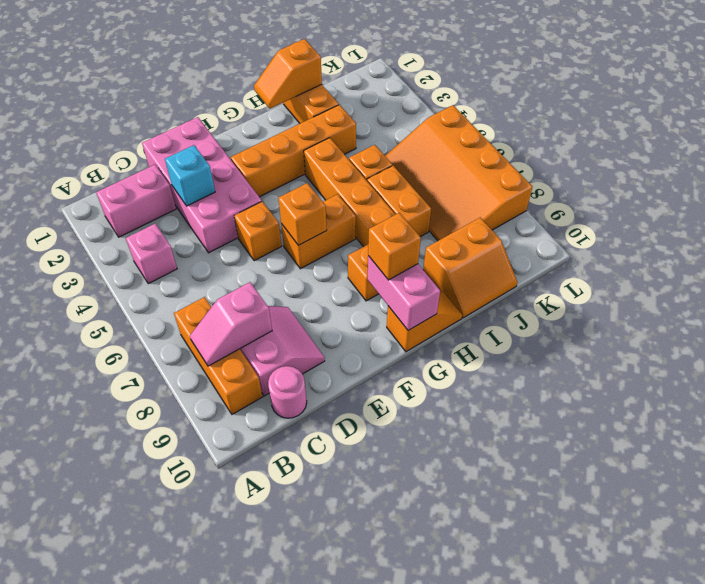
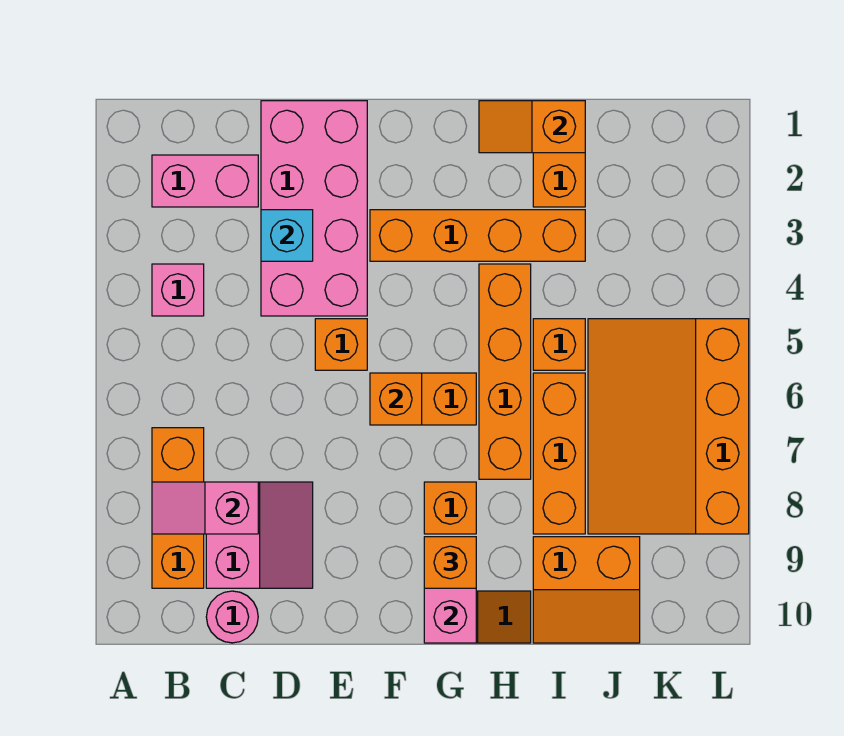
orange brick I6:I7 level 1 -> orange brick I6:I8 level 1

